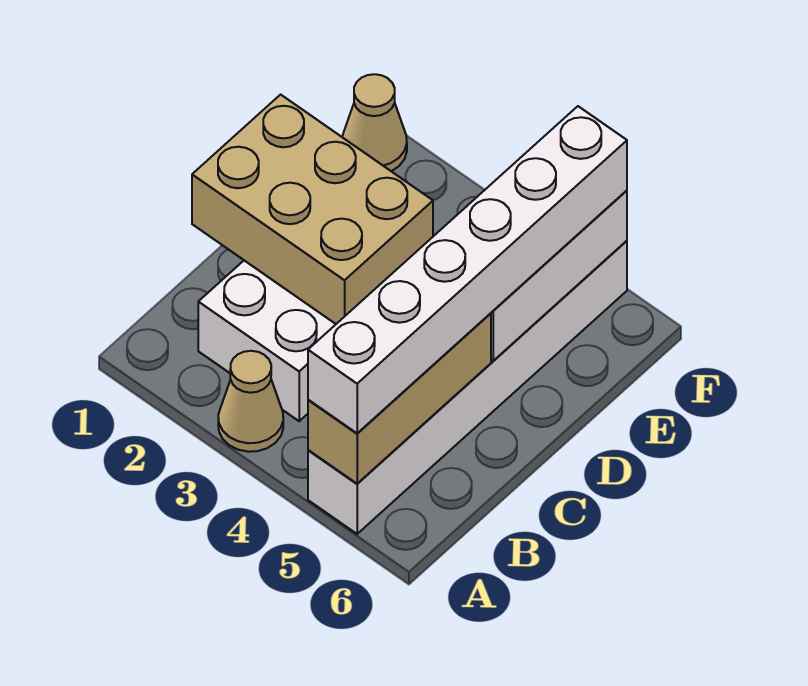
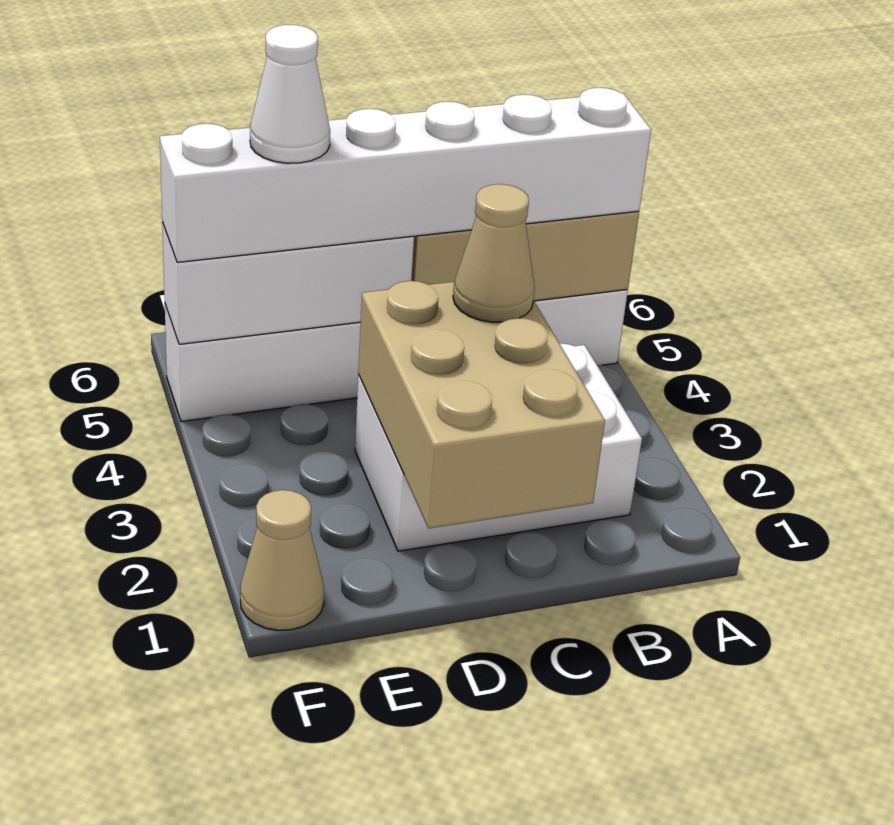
tan cone A3 level 1 -> tan cone C3 level 3
none -> white cone E5 level 4

